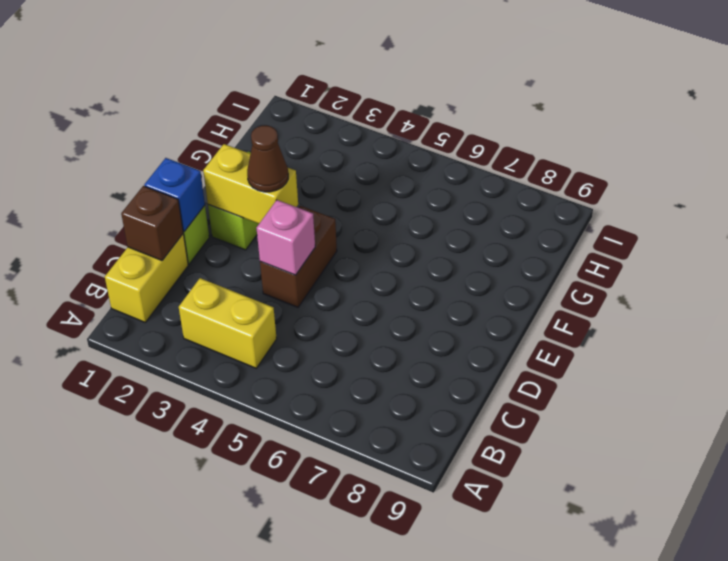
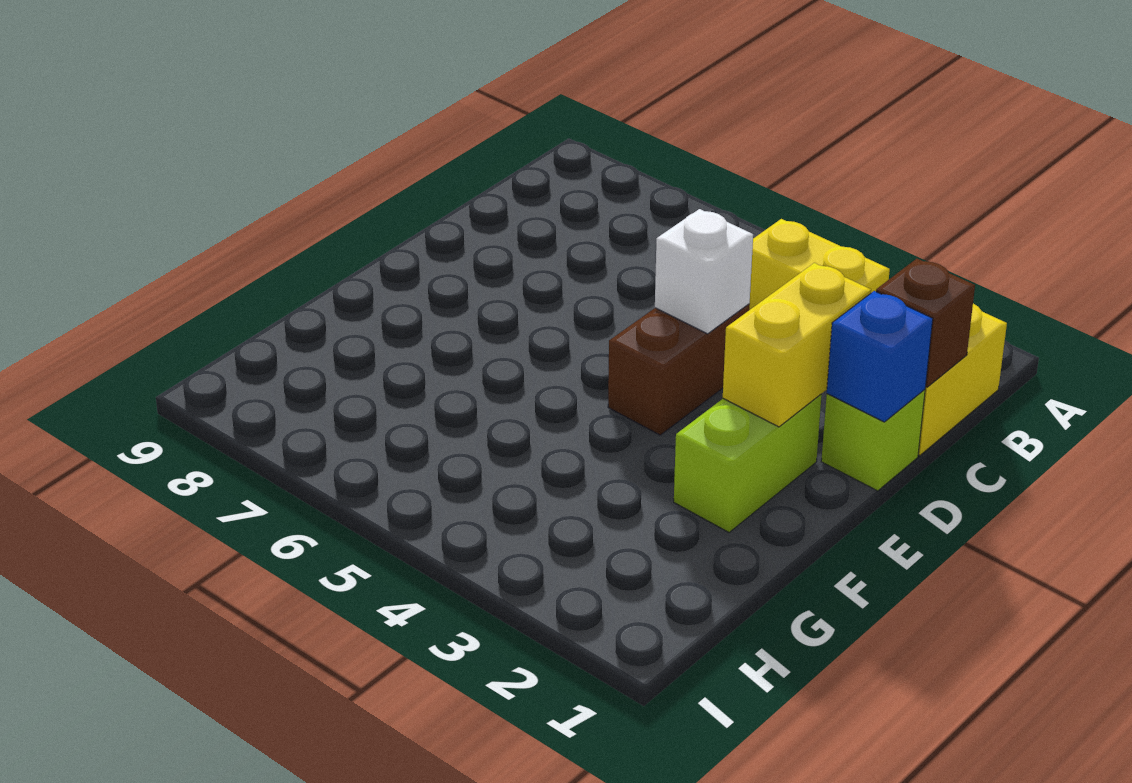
pink brick D4 level 2 -> white brick D4 level 2
yellow brick E2:E3 level 2 -> yellow brick D2:E2 level 2
brown cone E3 level 3 -> none

